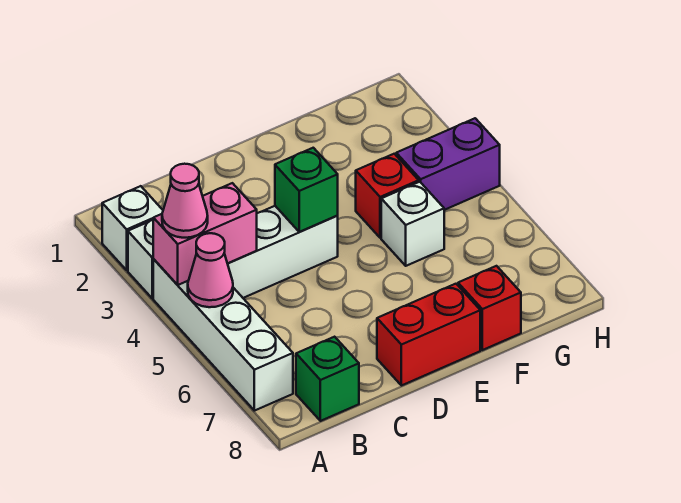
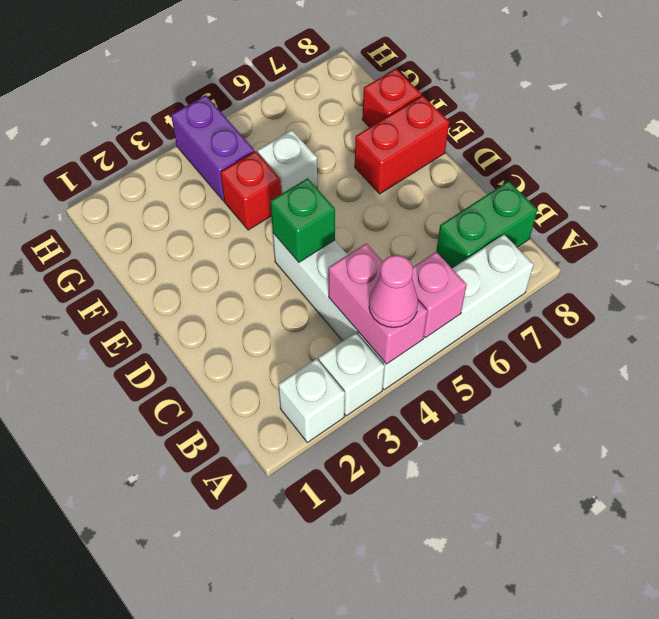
pink cone A5 level 2 -> pink brick A5 level 2
green brick B8 level 1 -> green brick B7:B8 level 1
red brick D8:E8 level 1 -> red brick E7:E8 level 1

